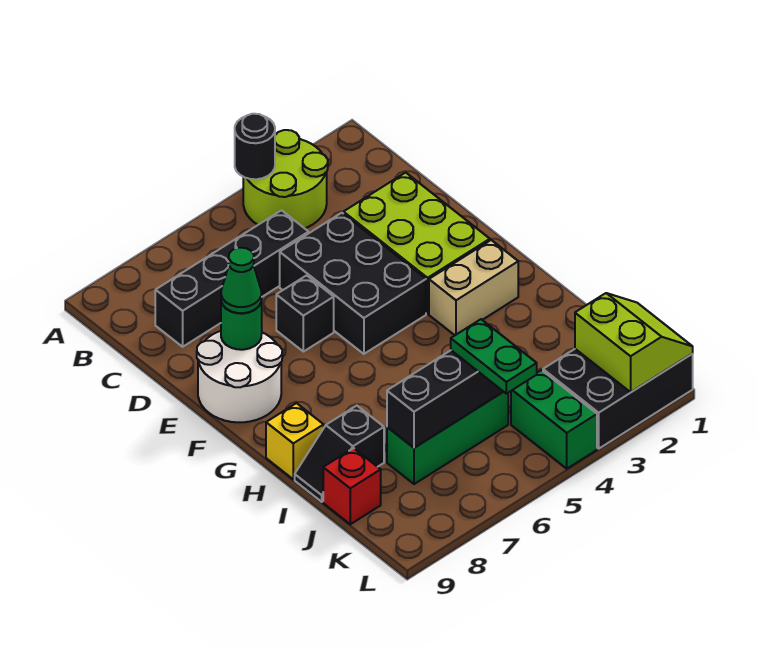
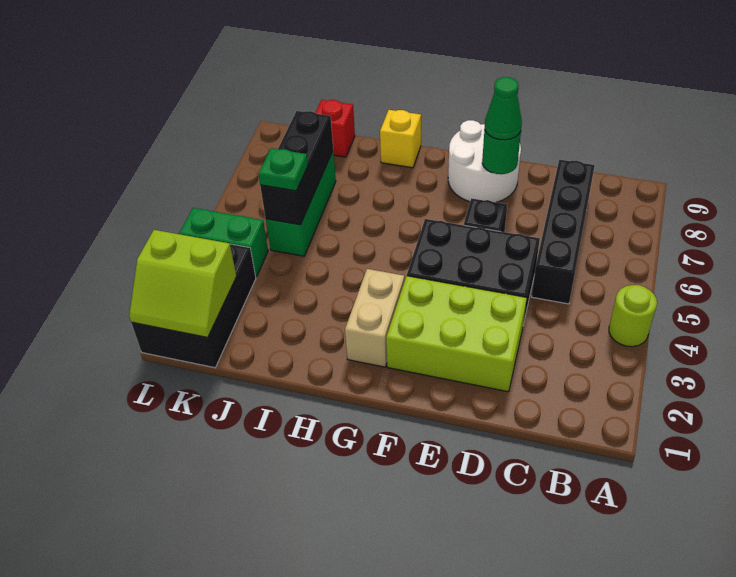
lime round brick A3:B4 level 1 -> lime round brick A4 level 1
black round brick A4 level 2 -> none
black slope I8:I9 level 1 top 8 -> none
green plate J5:K5 level 3 -> green plate J5 level 3

